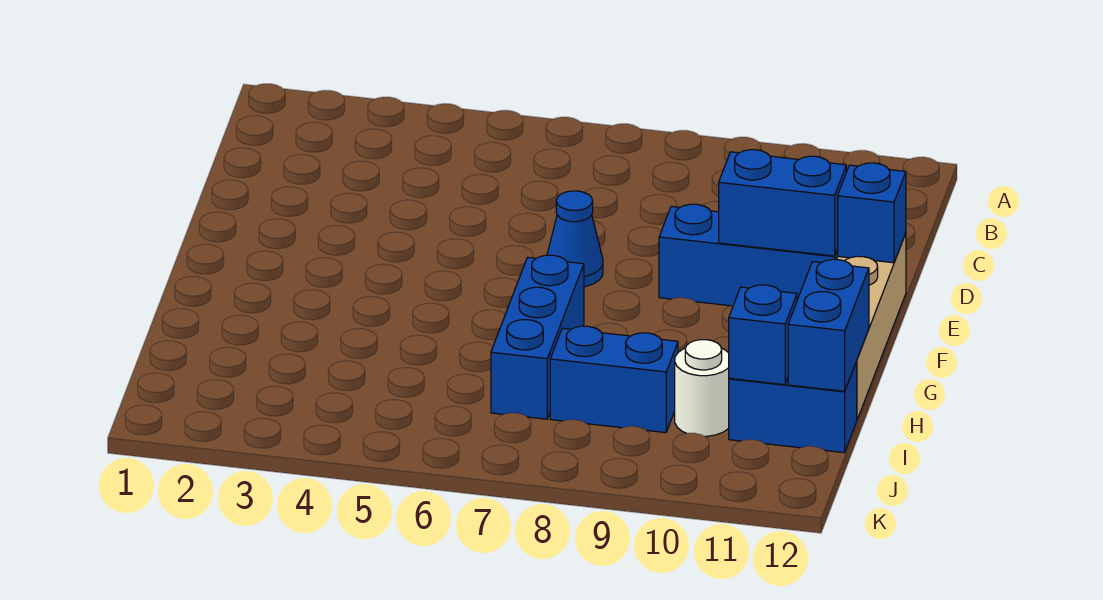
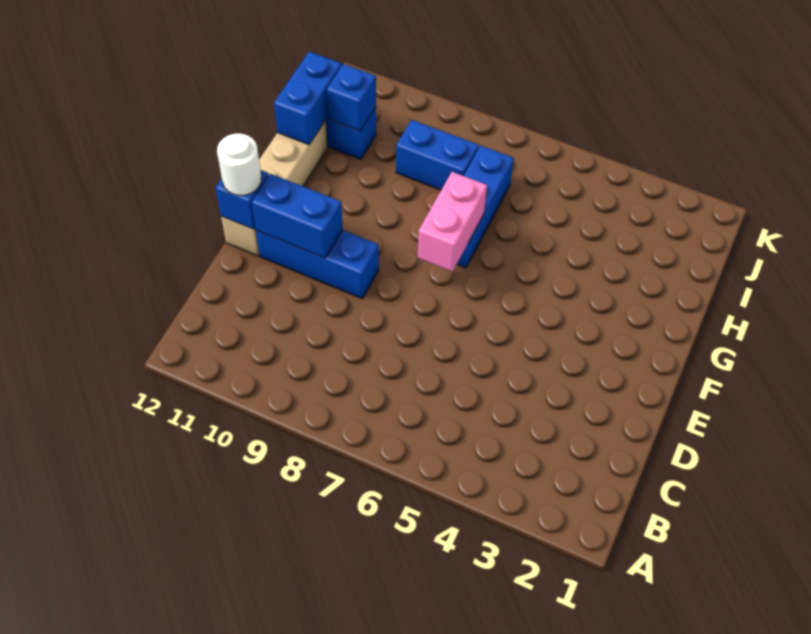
blue cone E7 level 1 -> none
none -> pink brick F7:G7 level 2
white round brick I10 level 1 -> white round brick E12 level 3

